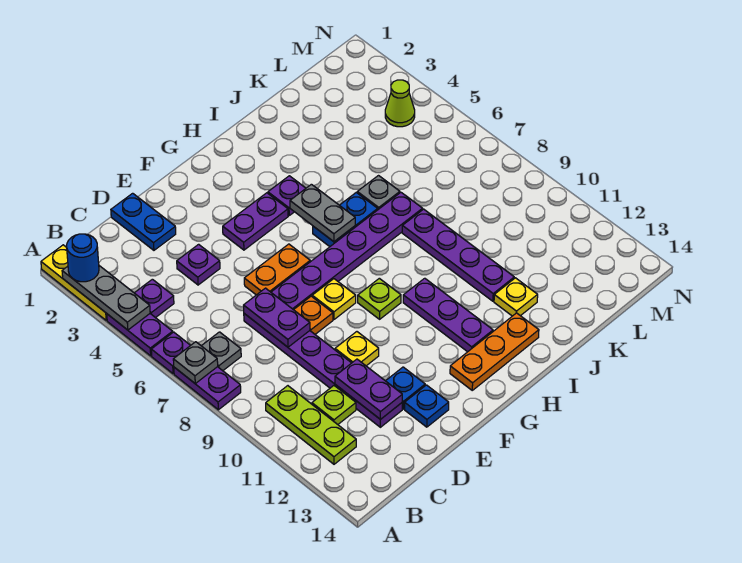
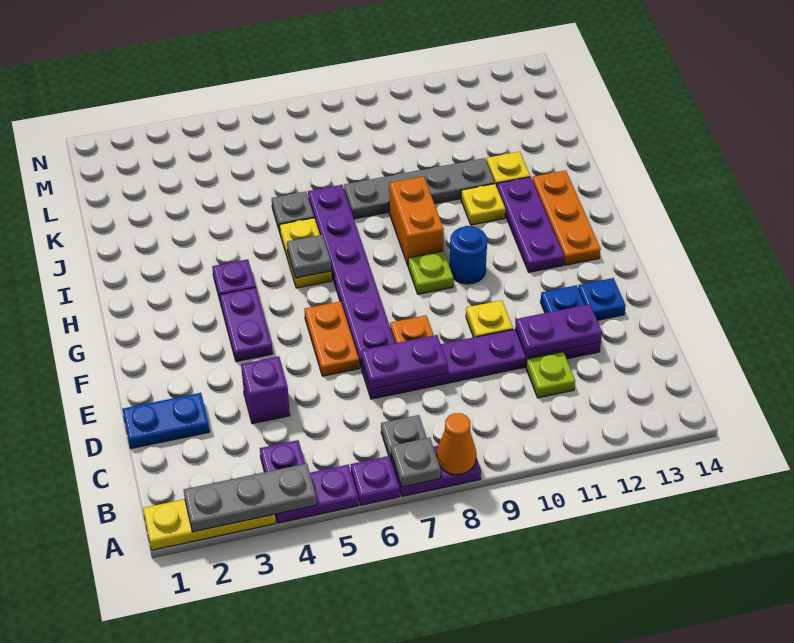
blue round brick A2 level 3 -> blue round brick G10 level 1
none -> orange cone A8 level 2
lime plate B10:B12 level 1 -> none
purple plate D4 level 1 -> purple brick D4 level 1
yellow plate F8 level 1 -> yellow plate I11 level 1
grey plate H5:H6 level 2 -> grey plate H6 level 2
blue plate H6:I6 level 1 -> yellow plate H6:I6 level 1
none -> orange brick H9:I9 level 1
purple plate H10:H12 level 1 -> purple plate G12:I12 level 1
purple plate J8:J11 level 1 -> grey plate J8:J11 level 1
lime cone M4 level 1 -> none

